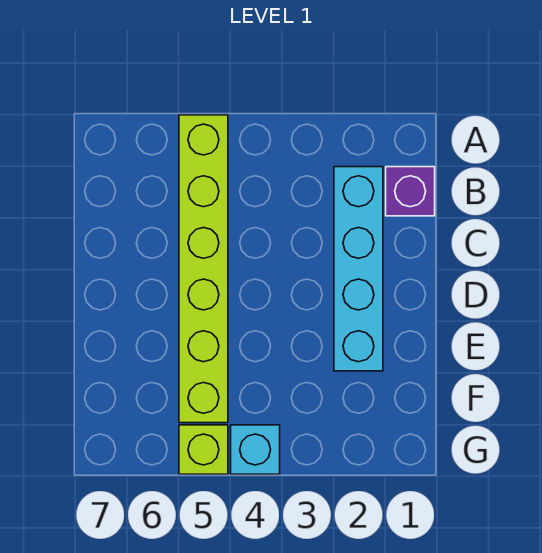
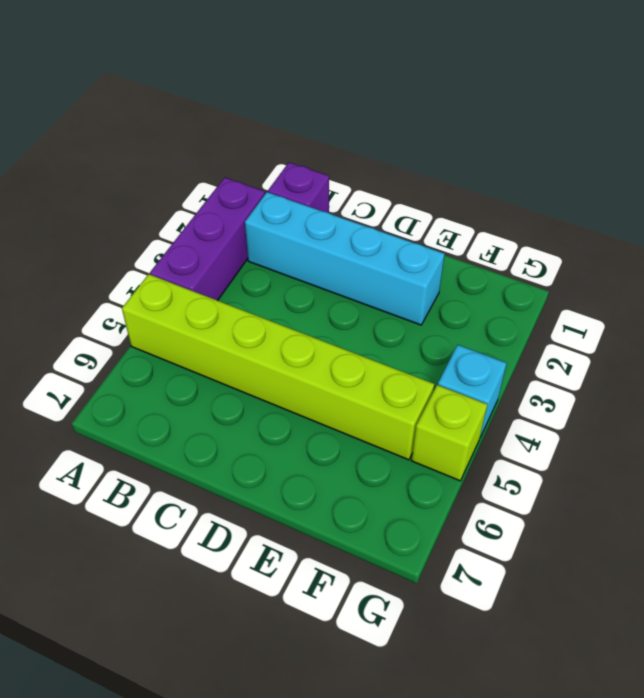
none -> purple brick A2:A4 level 1

